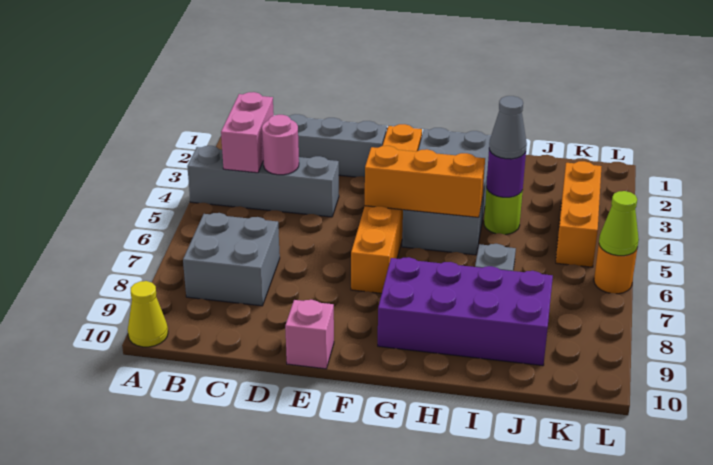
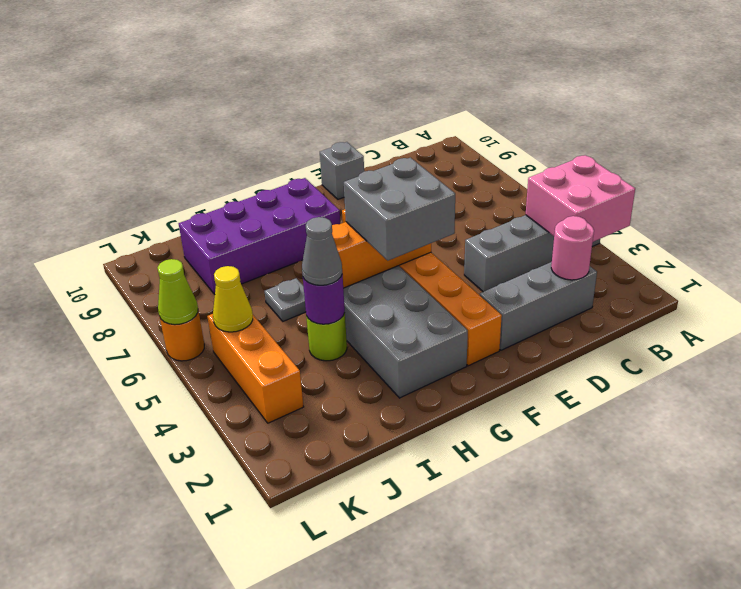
yellow cone A10 level 1 -> yellow cone K5 level 2
pink brick B3:B4 level 2 -> pink brick A3:B4 level 2
grey brick B7:C8 level 1 -> grey brick F4:G5 level 3
pink round brick C4 level 2 -> pink round brick C2 level 2
pink brick E10 level 1 -> grey brick E10 level 1

